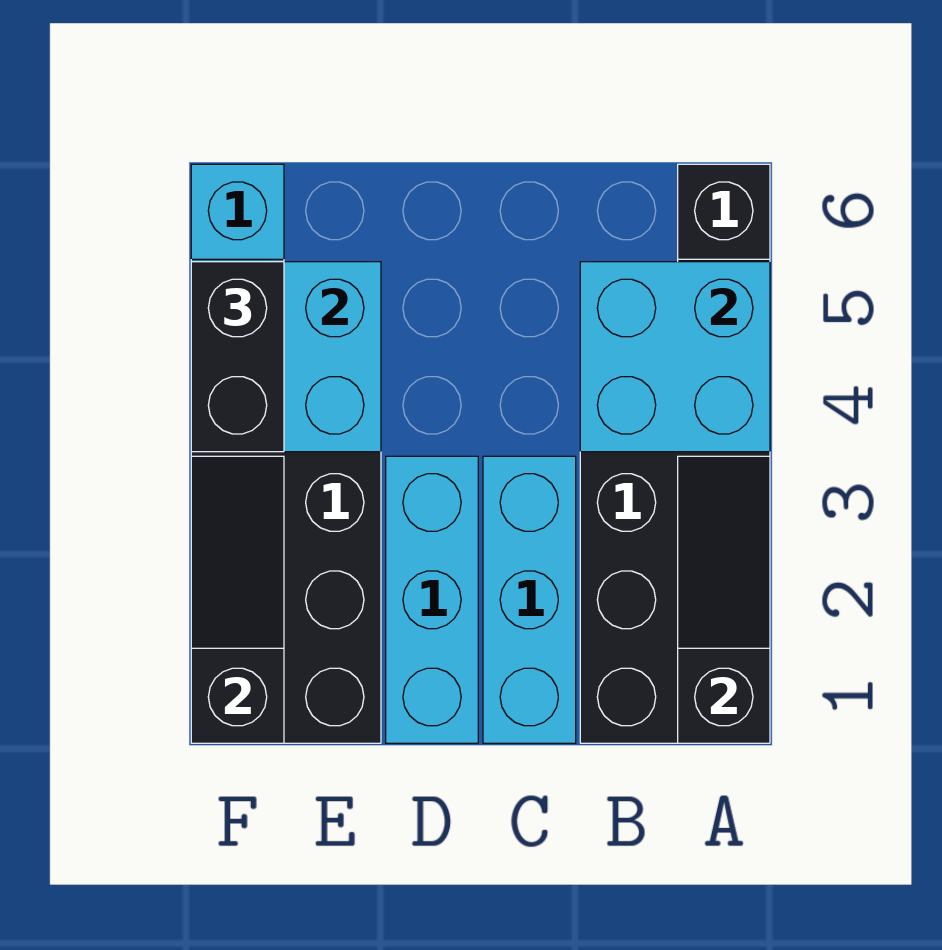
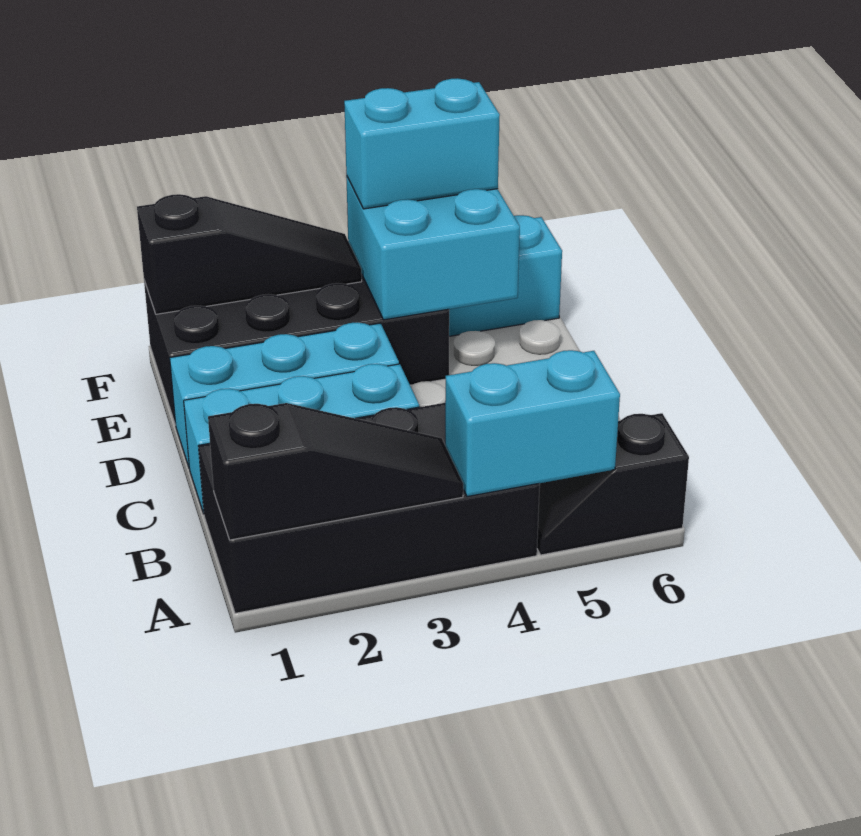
cyan brick A4:B5 level 2 -> cyan brick A4:A5 level 2
black brick F4:F5 level 3 -> cyan brick F4:F5 level 3

